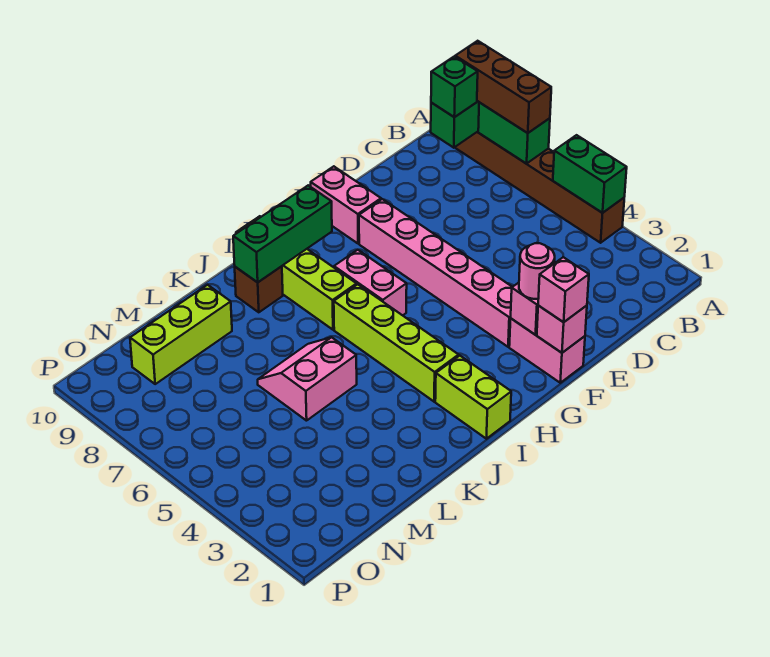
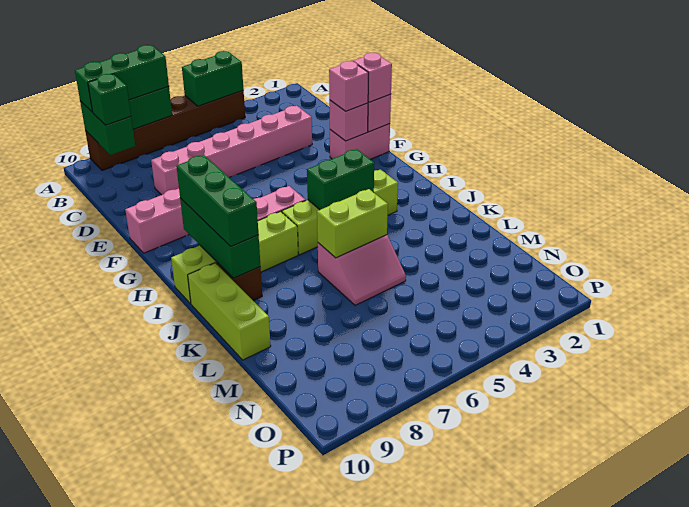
brown brick A7:A9 level 3 -> green brick A7:A9 level 3
pink round brick F2 level 3 -> pink brick F2 level 3
pink brick F3:F8 level 1 -> pink brick D3:D8 level 1
none -> green brick H9:J9 level 3
lime brick I1:I2 level 1 -> lime brick K5:K6 level 2
none -> green brick I4:I5 level 2
pink slope K5:L6 level 1 top 5 -> pink slope K5:L6 level 1 top K
lime brick L9:N9 level 1 -> lime brick J10:L10 level 1

